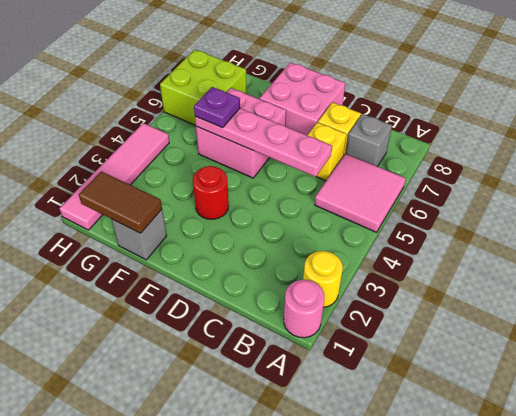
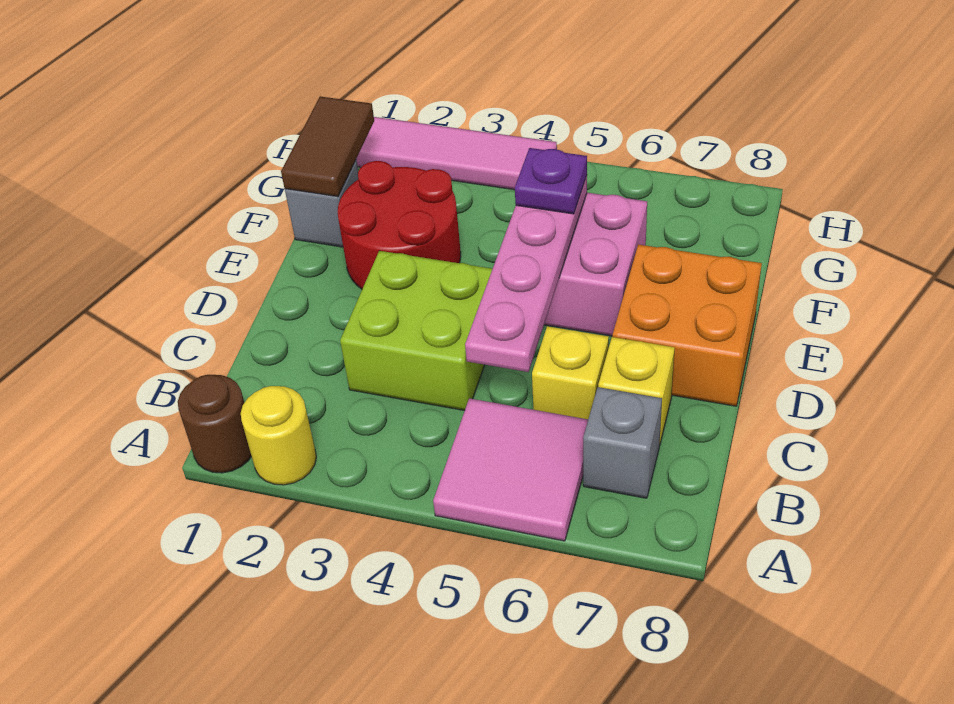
pink round brick A1 level 1 -> brown round brick A1 level 1
pink brick D7:E8 level 1 -> orange brick D7:E8 level 1
red round brick E3 level 1 -> red round brick E2:F3 level 1
lime brick G6:H7 level 1 -> lime brick C3:D4 level 1

